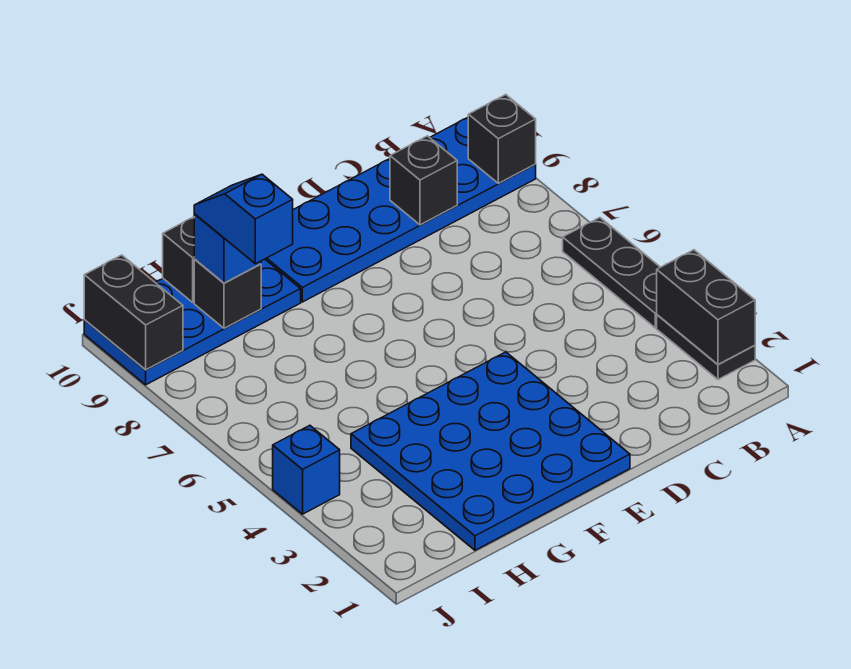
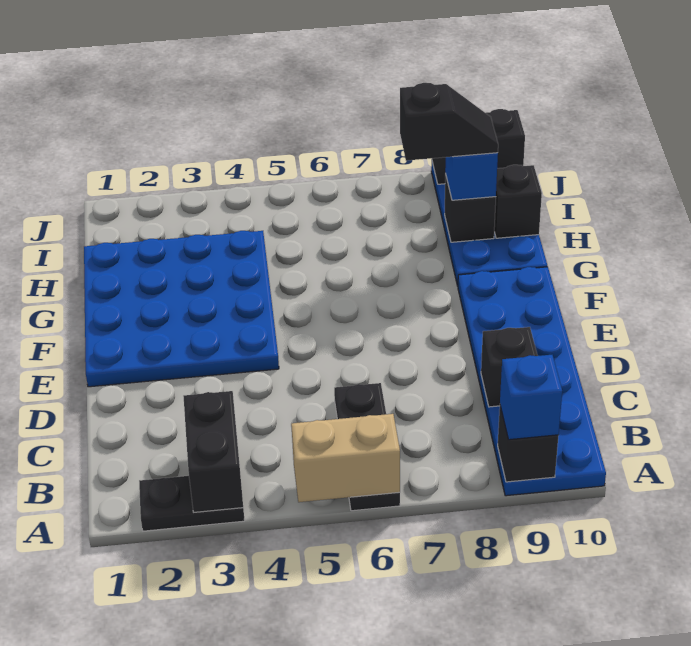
black brick A2:A3 level 2 -> black brick A3:B3 level 2
black plate A4:A6 level 1 -> black plate A6:C6 level 1
none -> tan brick A5:A6 level 2
blue slope H8:H9 level 4 top 8 -> black slope H8:H9 level 4 top 8
blue brick J4 level 1 -> blue brick A9 level 3

